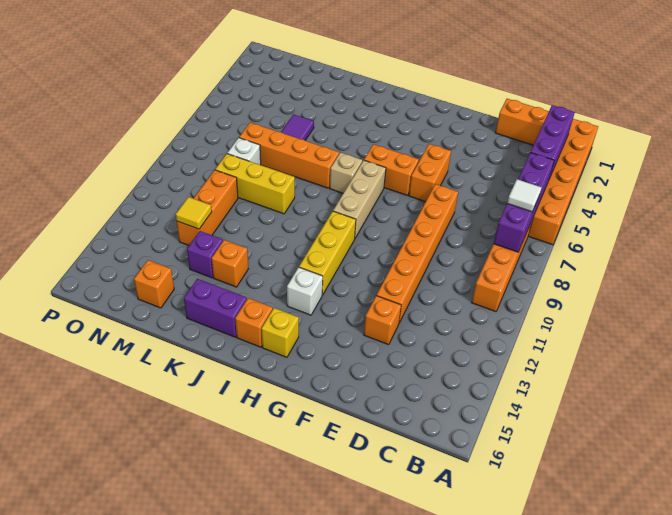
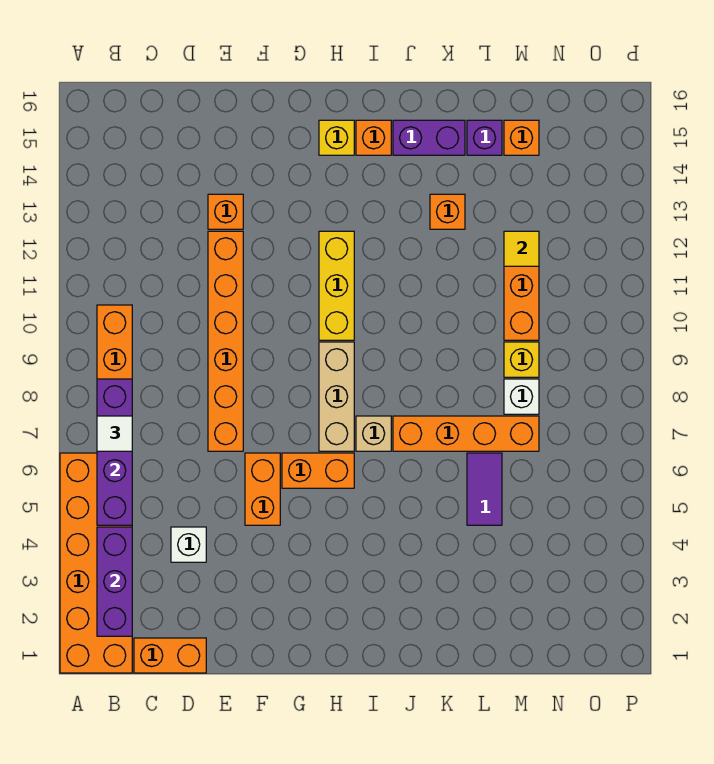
white brick H13 level 1 -> white brick D4 level 1
yellow brick K9:M9 level 1 -> yellow brick M9 level 1
purple brick L13 level 1 -> purple brick L15 level 1

